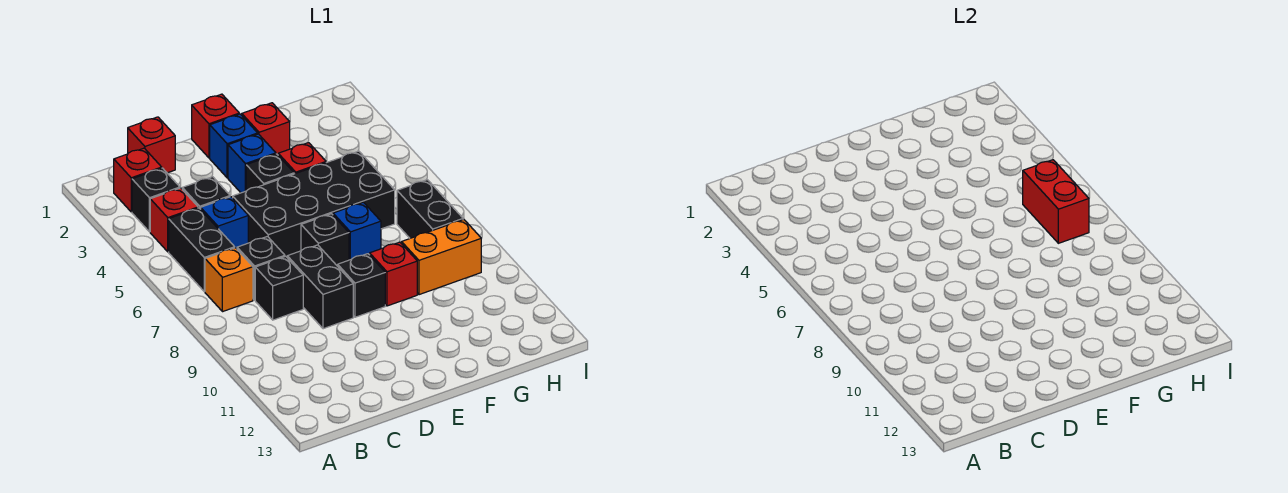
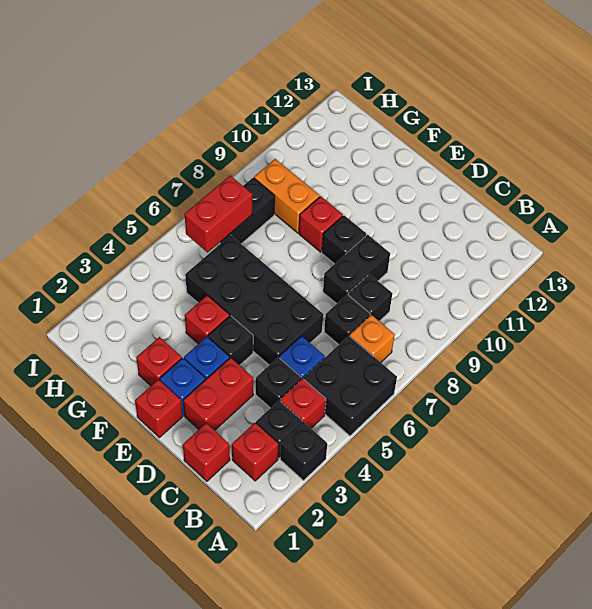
black brick B5:B6 level 1 -> black brick A5:B6 level 1
none -> red brick D2:D3 level 1
black brick E7 level 1 -> black brick A3 level 1
blue brick F7 level 1 -> none

